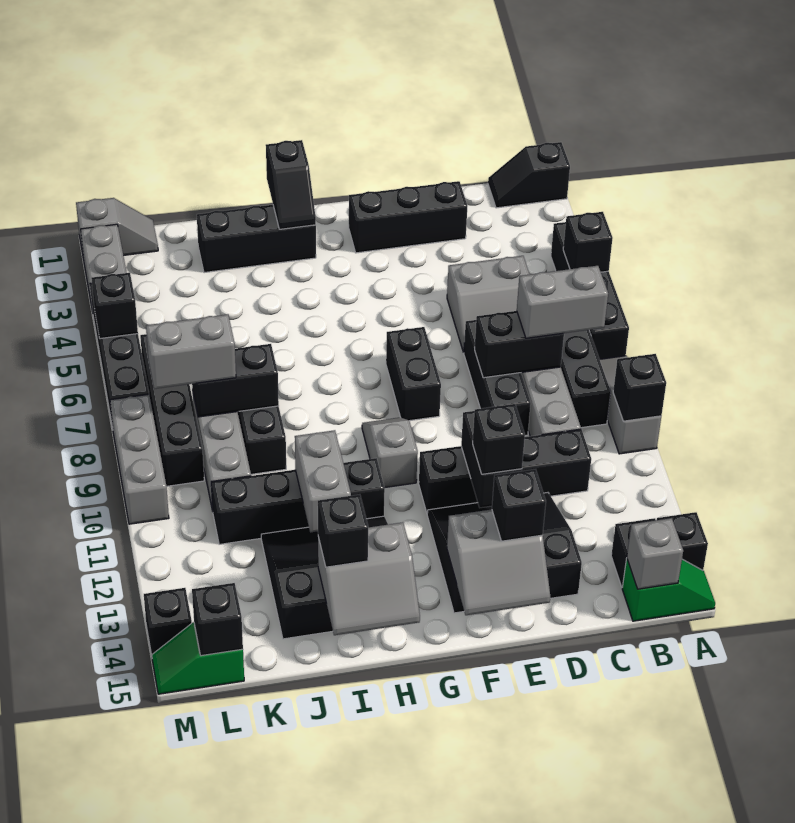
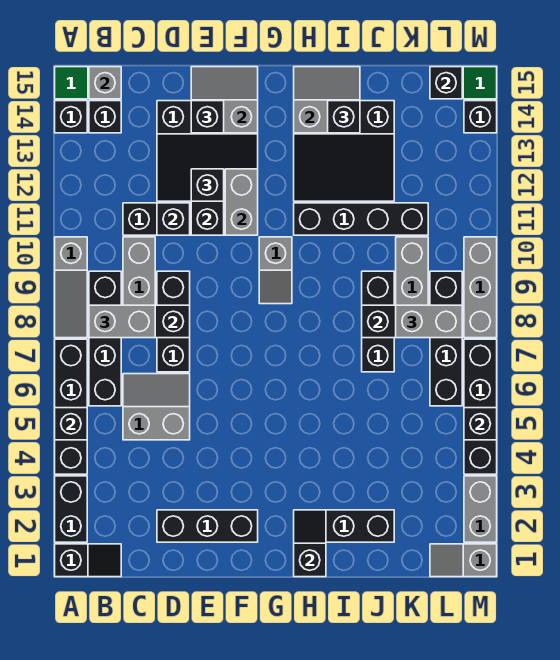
black brick A10 level 2 -> black brick D11 level 2
black brick F7:F8 level 1 -> black brick A2:A3 level 1
grey brick I11:I12 level 2 -> grey brick F11:F12 level 2

